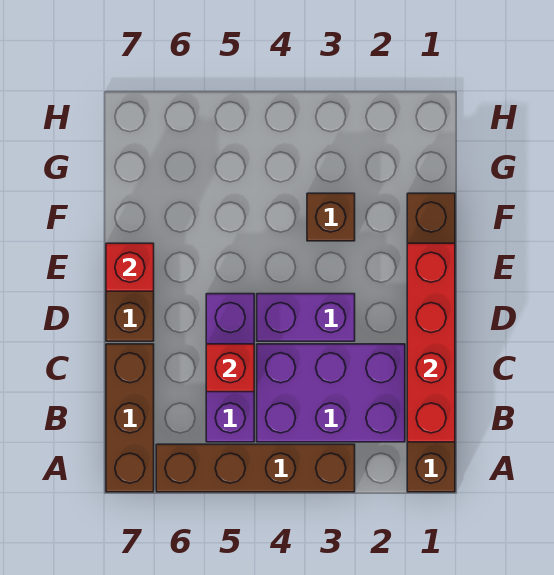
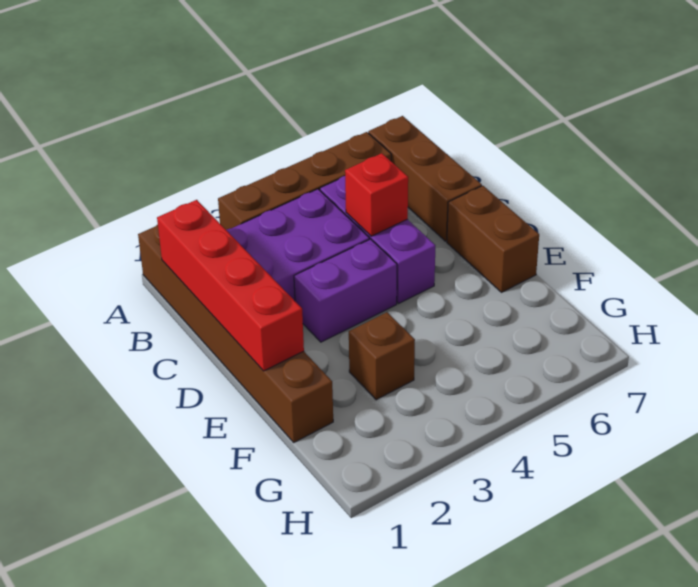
red brick E7 level 2 -> none

